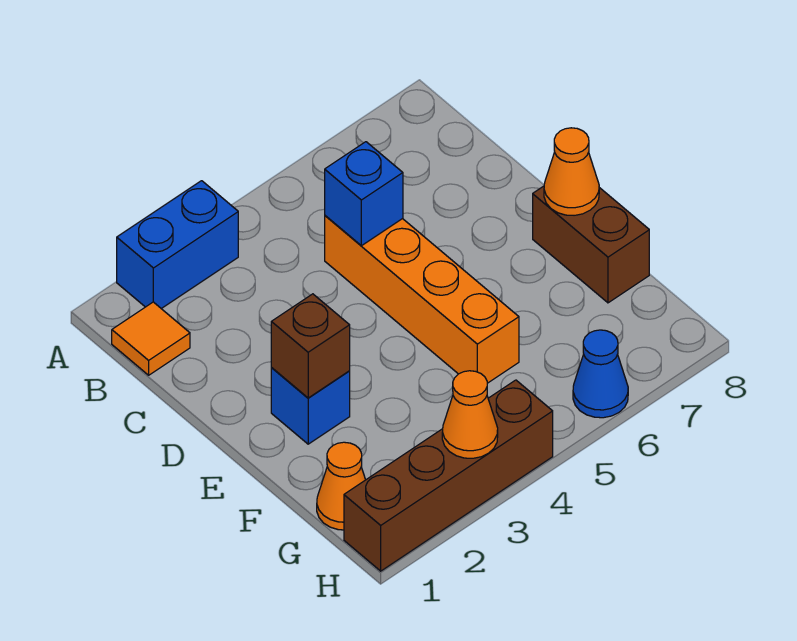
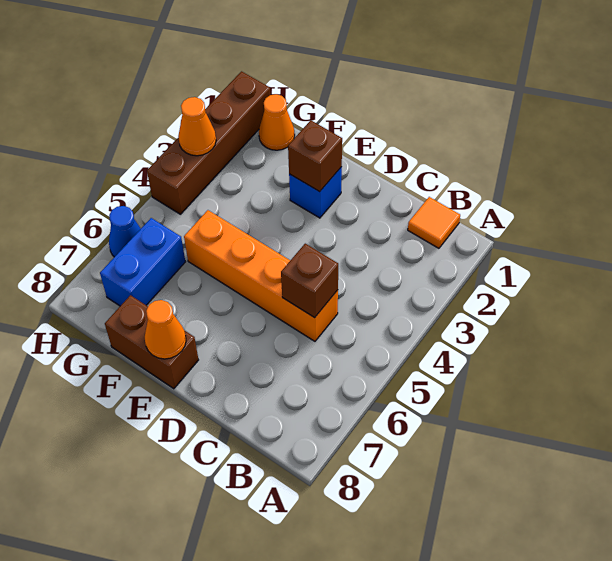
blue brick A2:A3 level 1 -> blue brick G6:G7 level 1
blue brick C5 level 2 -> brown brick C5 level 2

